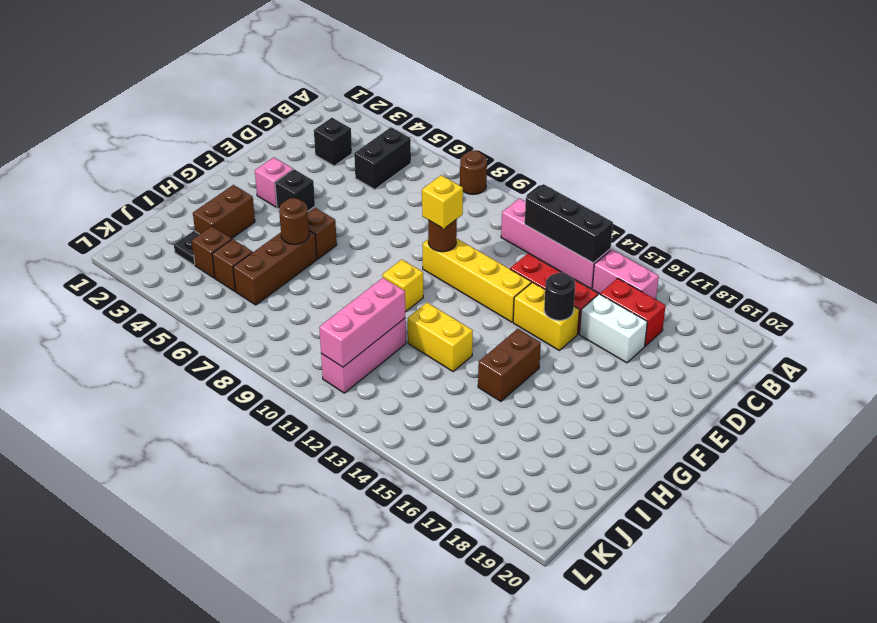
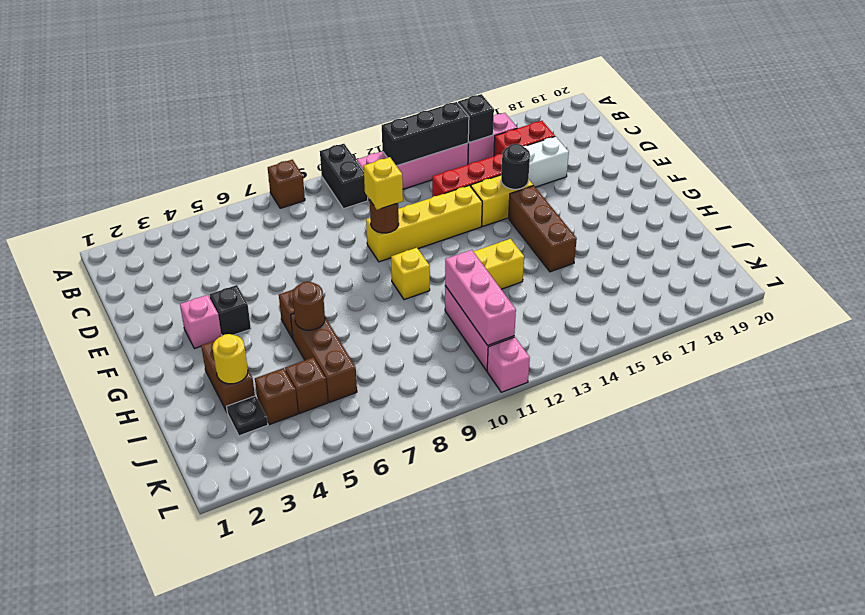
brown round brick A8 level 1 -> brown brick A8 level 1
black brick B5:C5 level 1 -> black brick A10:B10 level 1
black brick C3 level 1 -> black brick B15 level 2
brown brick G15:H15 level 1 -> brown brick F15:H15 level 1
none -> yellow round brick I3 level 2
none -> pink brick L11 level 1

